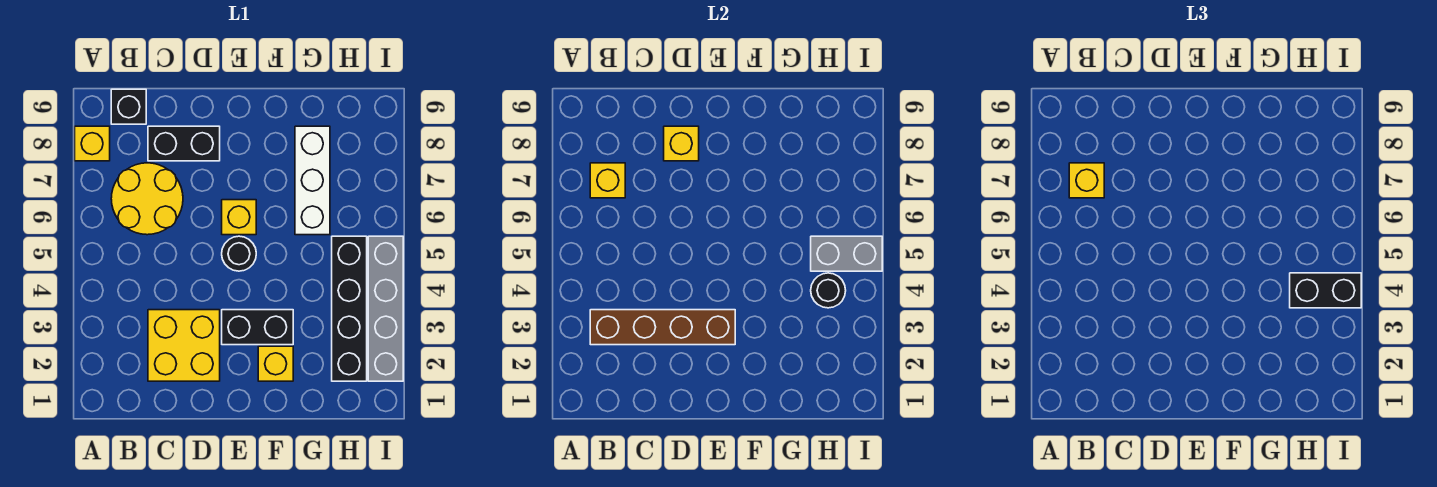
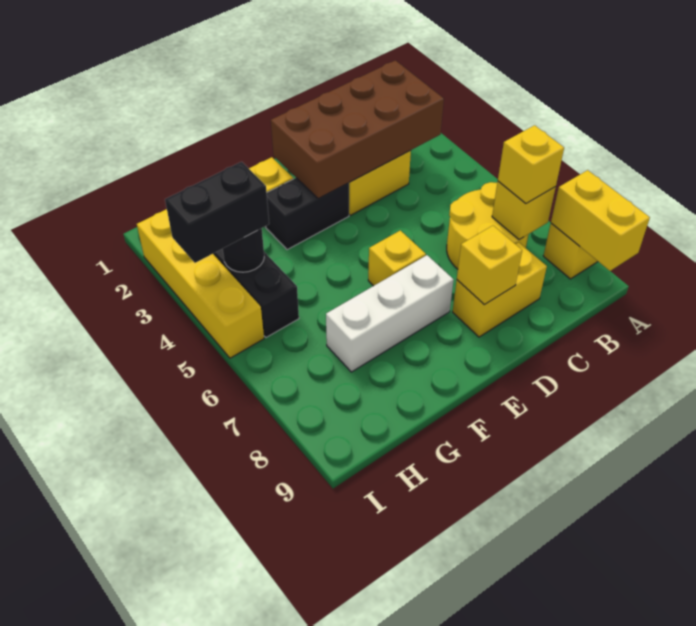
none -> yellow brick A8:A9 level 2
brown brick B3:E3 level 2 -> brown brick B2:E3 level 2
black brick B9 level 1 -> none
black brick C8:D8 level 1 -> yellow brick C8:D8 level 1
black round brick E5 level 1 -> none
white brick G6:G8 level 1 -> white brick E7:G7 level 1
grey brick H5:I5 level 2 -> none
grey brick I2:I5 level 1 -> yellow brick I2:I5 level 1

